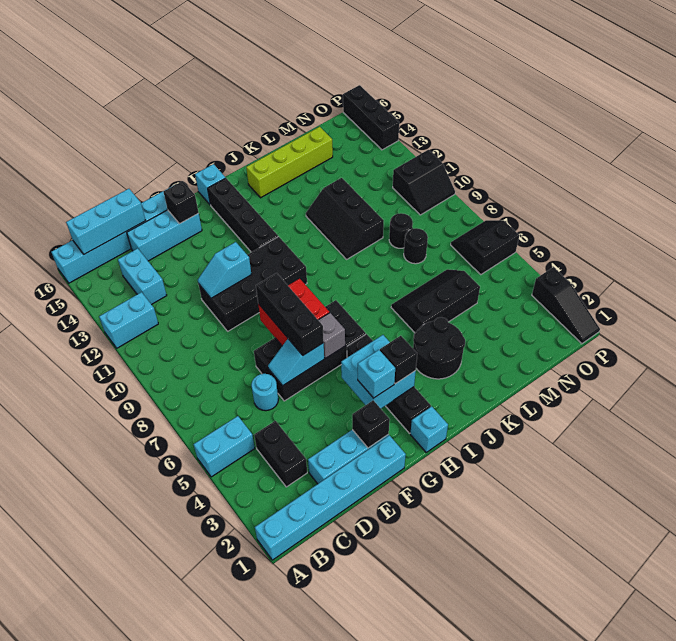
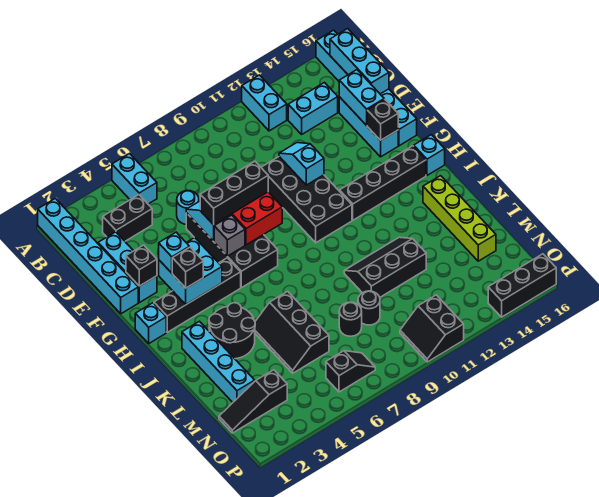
none -> cyan brick D15:E15 level 2
none -> cyan brick J2:M2 level 1
black slope K5:M6 level 1 top 5 -> black slope K5:M6 level 1 top 6
black slope O6:P7 level 1 top 6 -> black slope O6:O7 level 1 top 6
black slope P1:P3 level 1 top 3 -> black slope N1:N3 level 1 top 3

